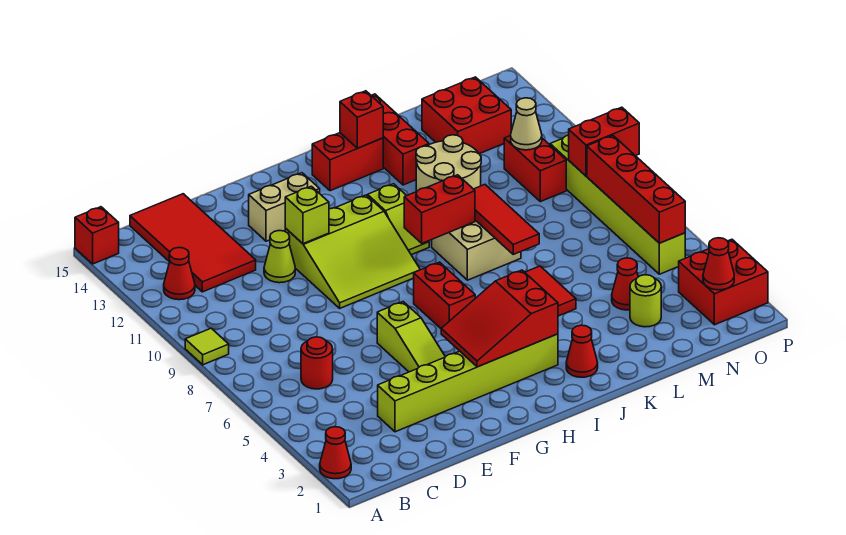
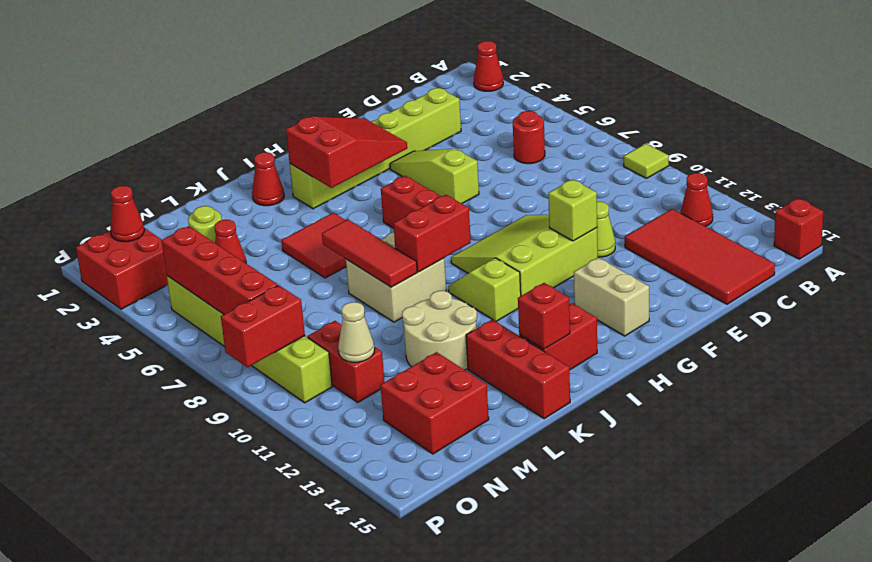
tan brick F13:G13 level 1 -> tan brick G13:G14 level 1

